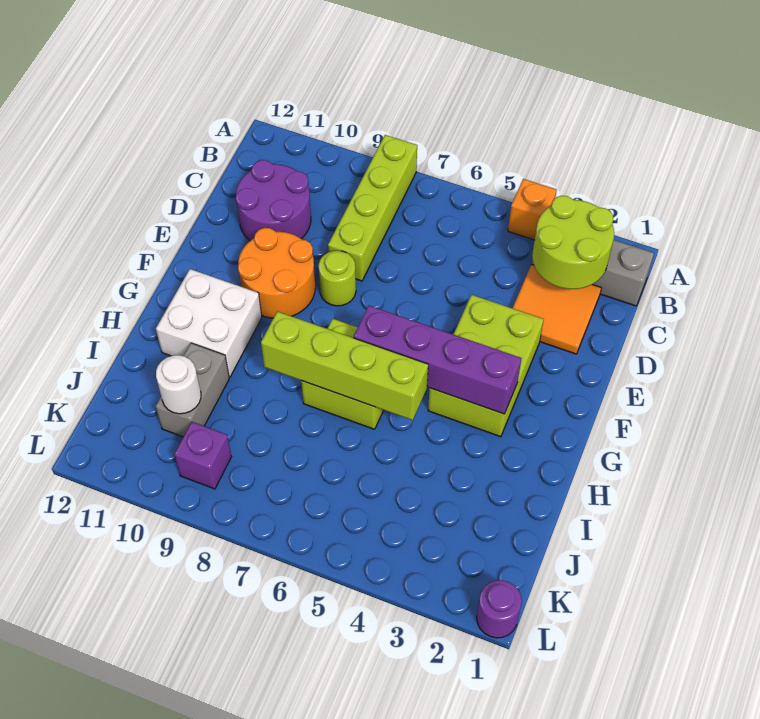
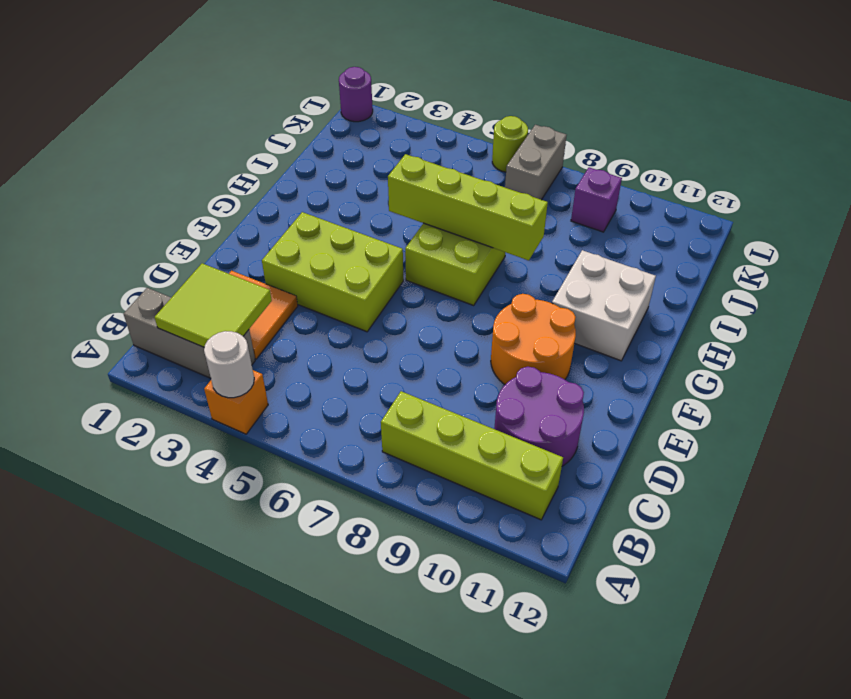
lime brick A8:D8 level 1 -> lime brick B8:B11 level 1
lime round brick B2:C3 level 2 -> lime tile B2:C3 level 2
lime brick E3:G4 level 1 -> lime brick E3:F5 level 1
lime round brick E8 level 1 -> lime round brick L6 level 1
purple brick G3:G6 level 2 -> none
grey brick I10:J10 level 1 -> grey brick K7:L7 level 1
white round brick J10 level 2 -> white round brick A4 level 2

